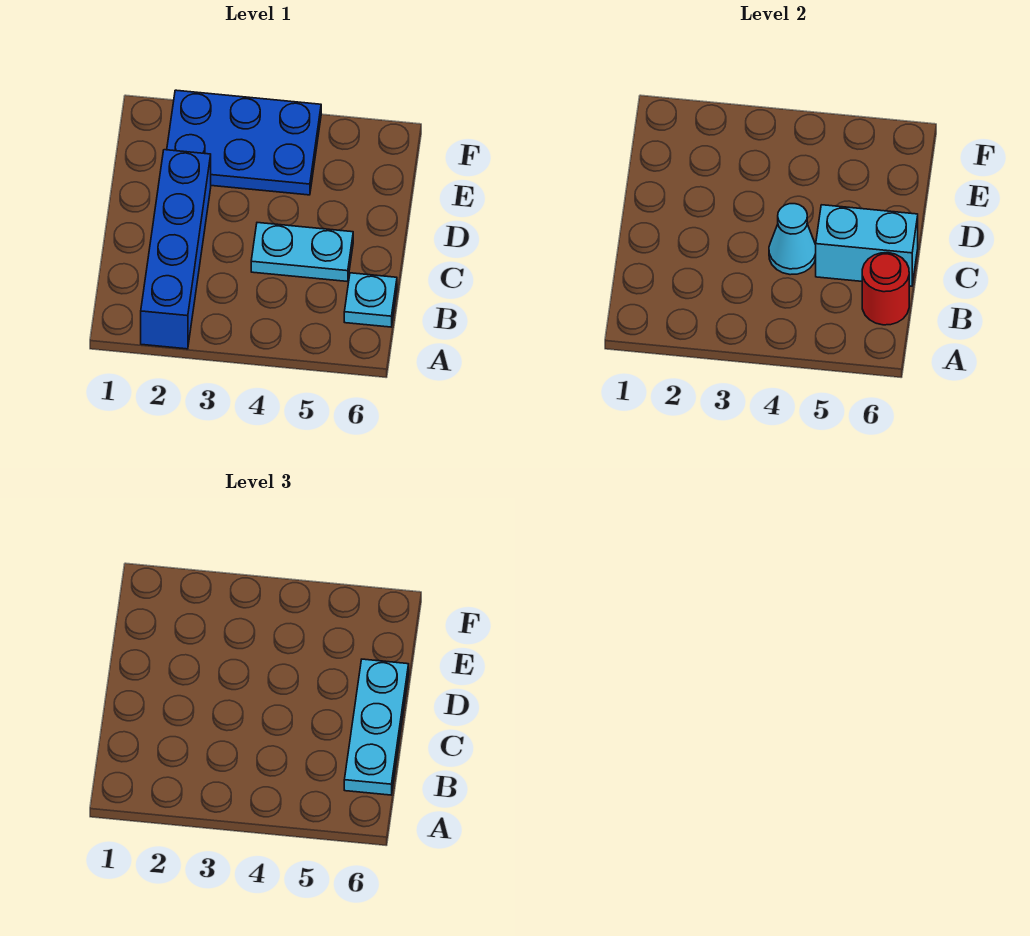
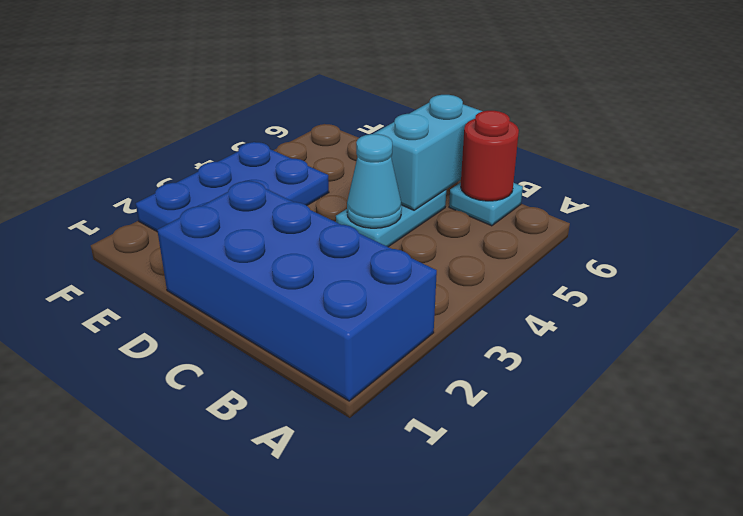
blue brick A2:D2 level 1 -> blue brick A1:D2 level 1
cyan plate B6:D6 level 3 -> none

